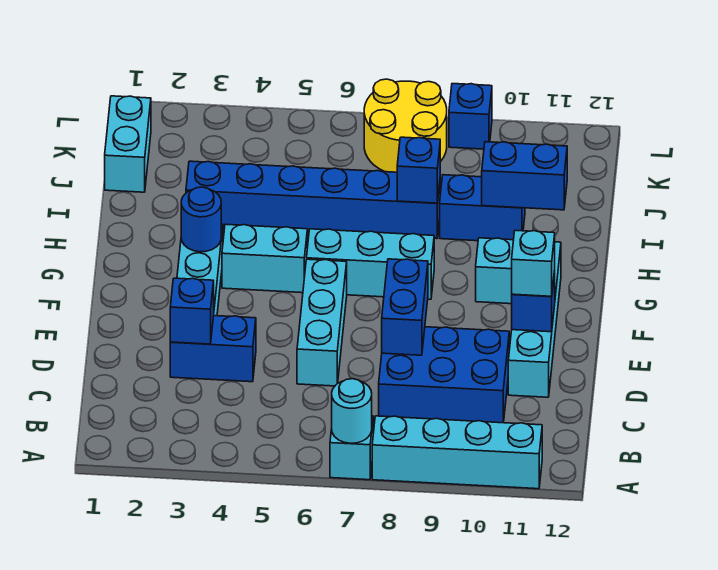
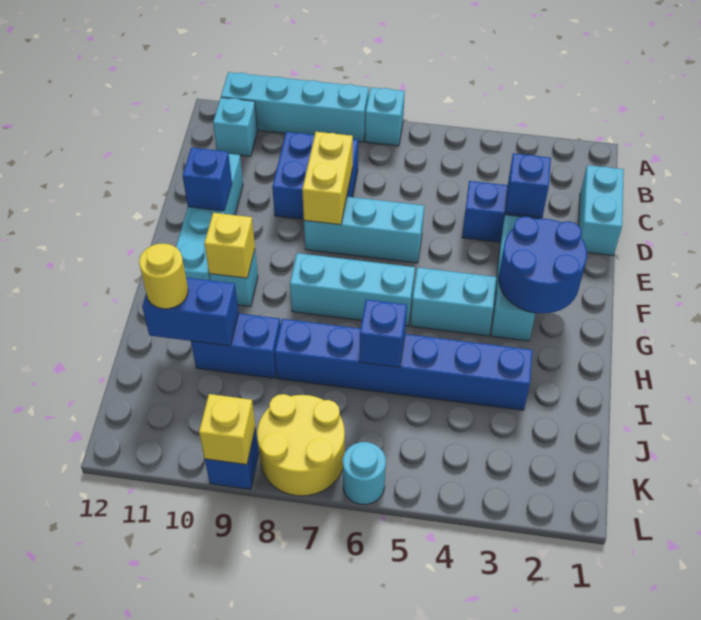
cyan round brick A7 level 2 -> cyan round brick L6 level 1
blue brick C8:D10 level 1 -> blue brick C8:D9 level 1
cyan brick D6:F6 level 1 -> cyan brick E6:E8 level 1
blue brick D8:E8 level 2 -> yellow brick D8:E8 level 2
cyan brick E11 level 3 -> cyan brick B11 level 1
blue round brick G3 level 2 -> blue round brick F2:G3 level 2
none -> yellow brick G10 level 2
blue brick I8 level 2 -> blue brick I6 level 2
none -> yellow round brick I11 level 3
cyan brick J1:K1 level 1 -> cyan brick C1:D1 level 1
none -> yellow brick L9 level 2

